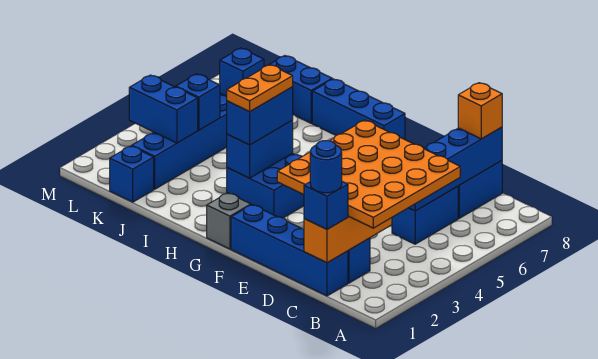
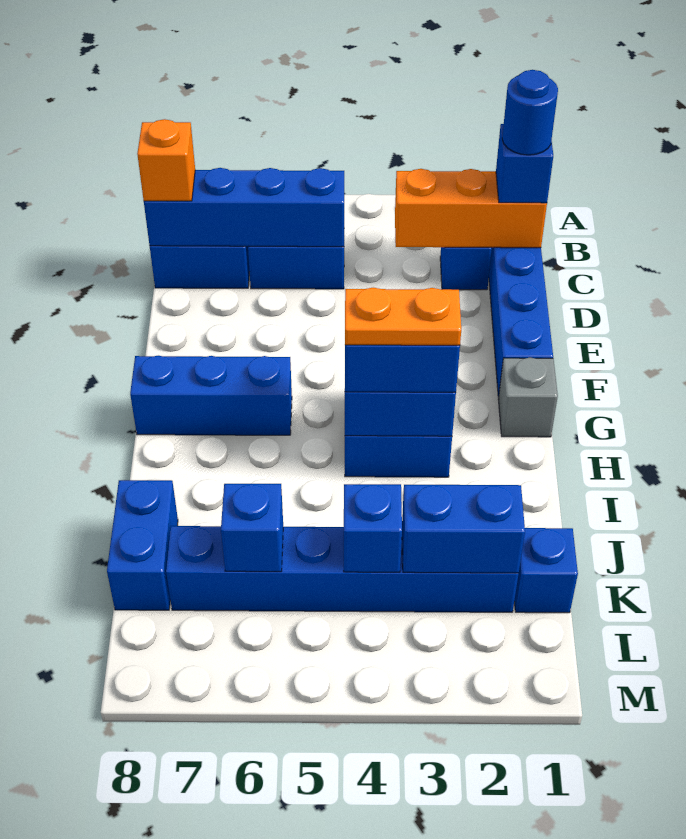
orange plate B2:E5 level 3 -> none
blue brick G8:I8 level 1 -> blue brick G6:G8 level 1
blue brick K3:L3 level 2 -> blue brick K2:K3 level 2

